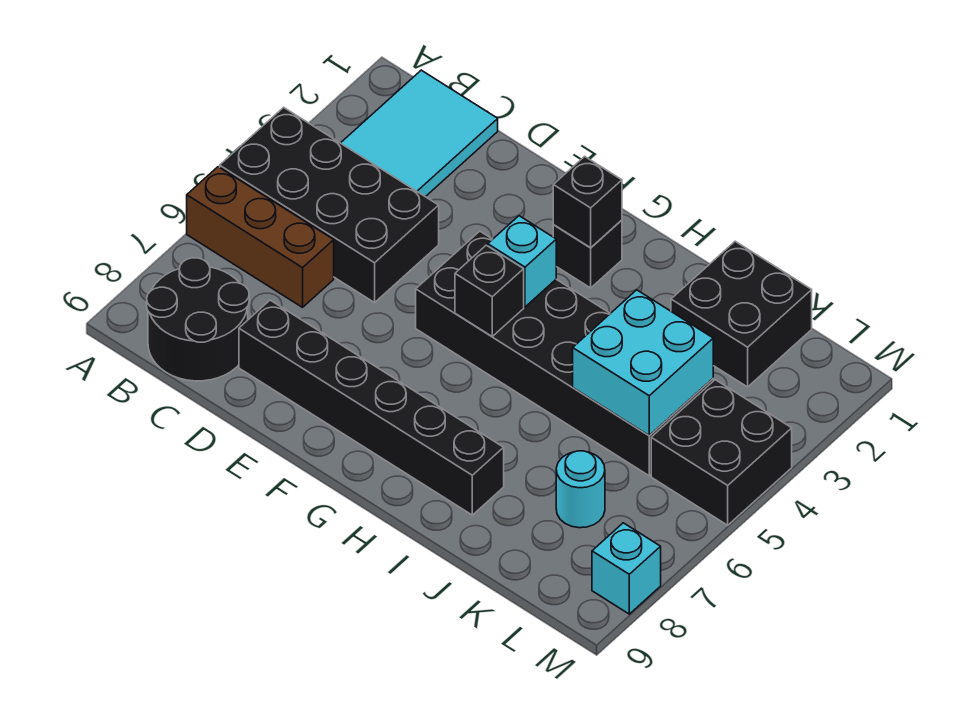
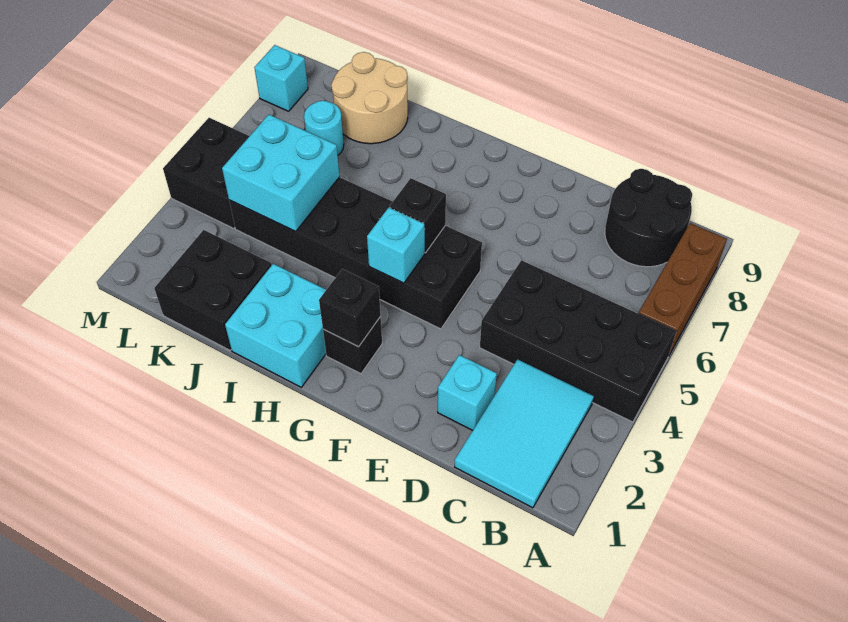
brown brick A6:C6 level 1 -> brown brick A6:A8 level 1
none -> cyan brick D2 level 1
black brick D8:I8 level 1 -> none
none -> cyan brick H1:I2 level 1
none -> tan round brick J8:K9 level 1

